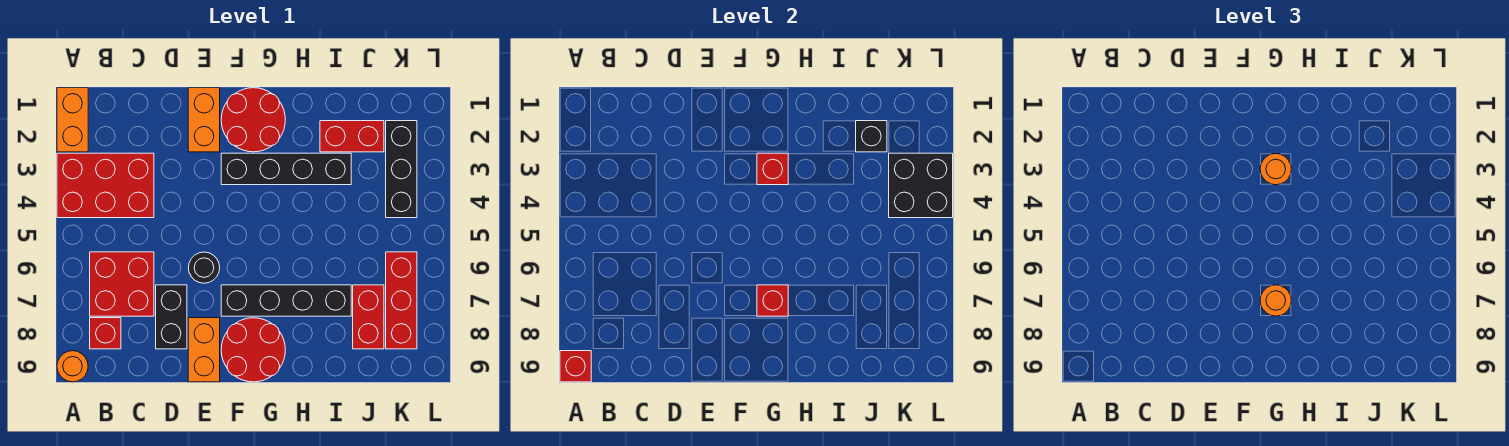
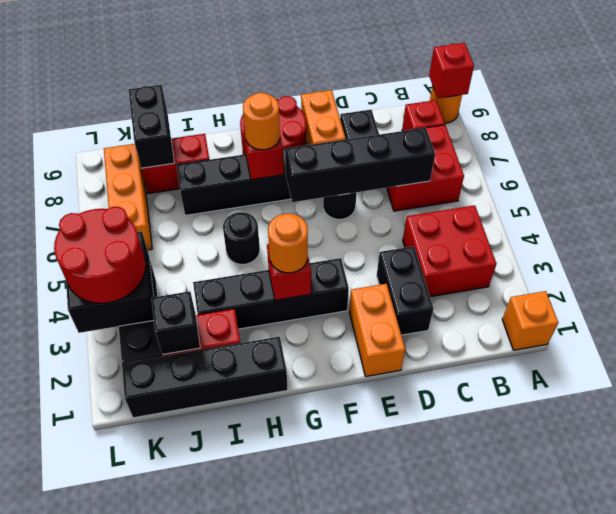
orange brick A1:A2 level 1 -> orange brick A1 level 1
red brick A3:C4 level 1 -> red brick B3:C4 level 1
none -> black brick C6:F6 level 2
none -> black brick D2:D3 level 1
red round brick F1:G2 level 1 -> red round brick K3:L4 level 3
none -> black brick H1:K1 level 1
none -> black round brick H5 level 1
red brick J7:J8 level 1 -> red brick I8:J8 level 1
none -> black brick J8:J9 level 2
red brick K6:K8 level 1 -> orange brick K6:K8 level 1

